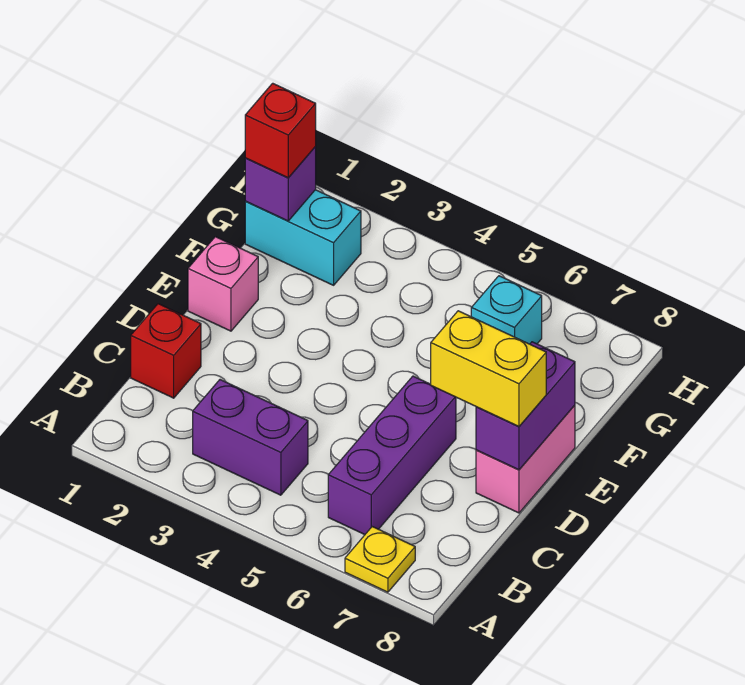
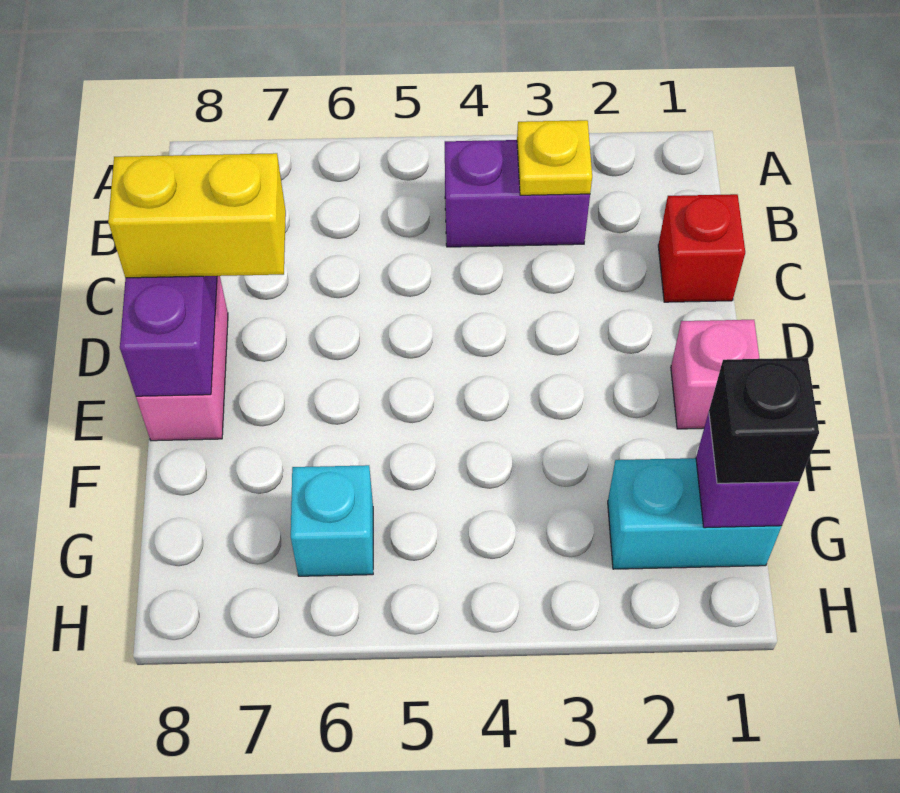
yellow plate A7 level 1 -> yellow plate B3 level 2
purple brick B6:D6 level 1 -> none
red brick G1 level 3 -> black brick G1 level 3

